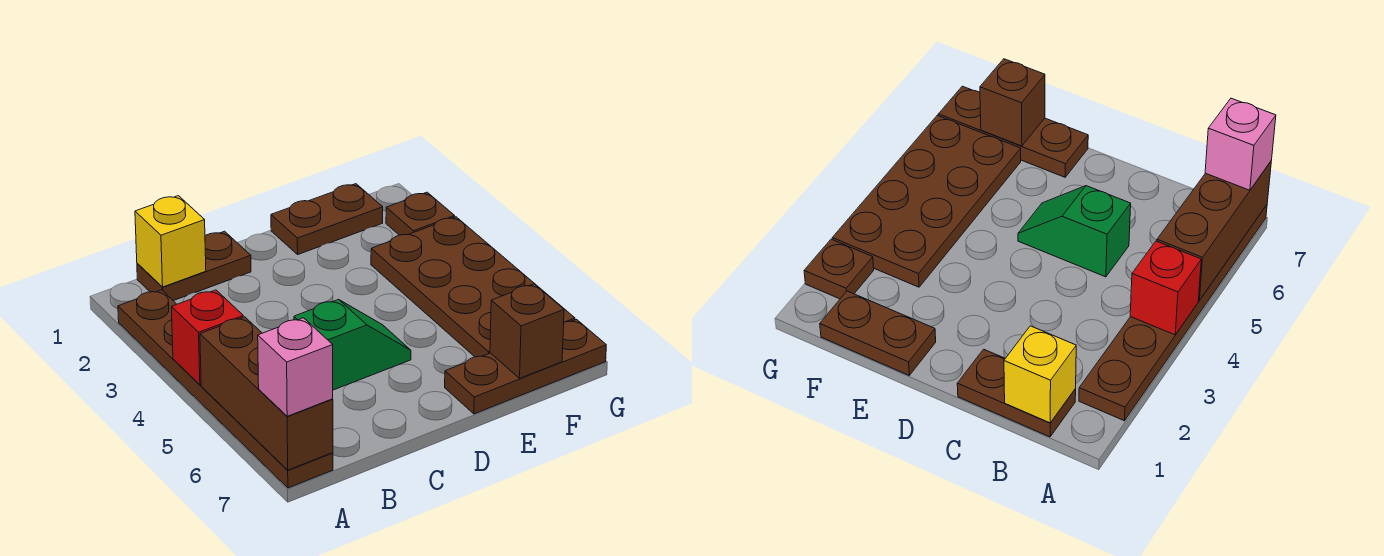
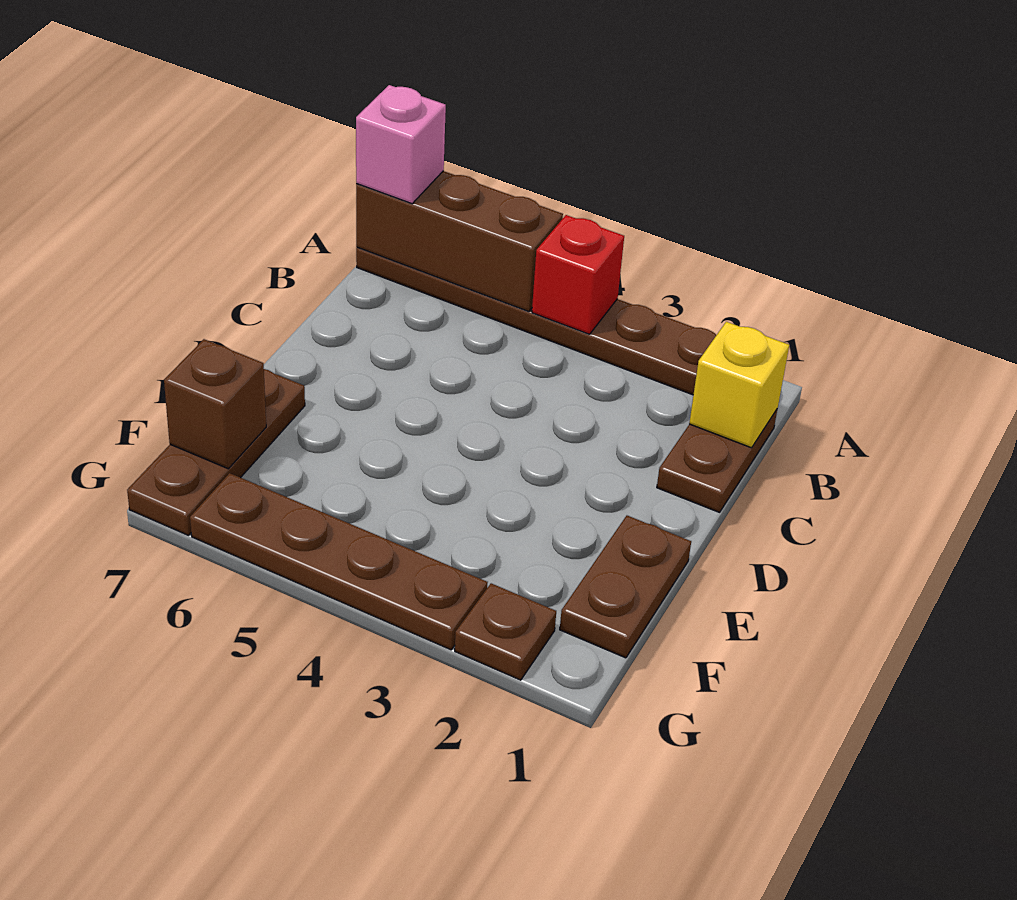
green slope C5:D5 level 1 top C -> none
brown plate F3:G6 level 1 -> brown plate G3:G6 level 1

